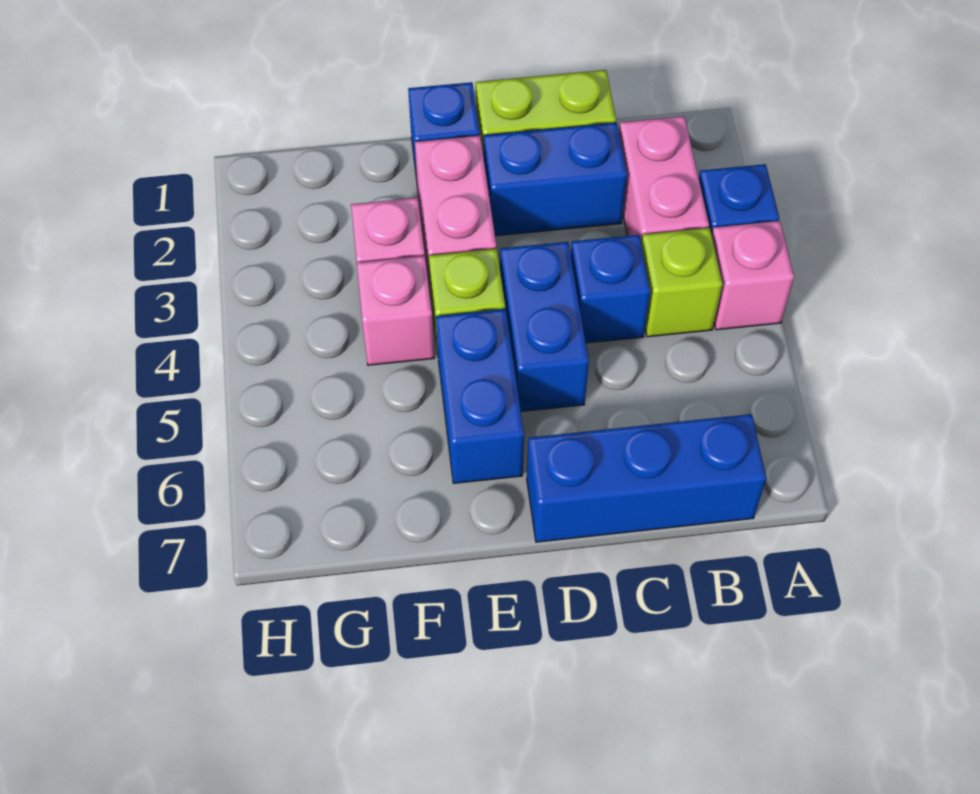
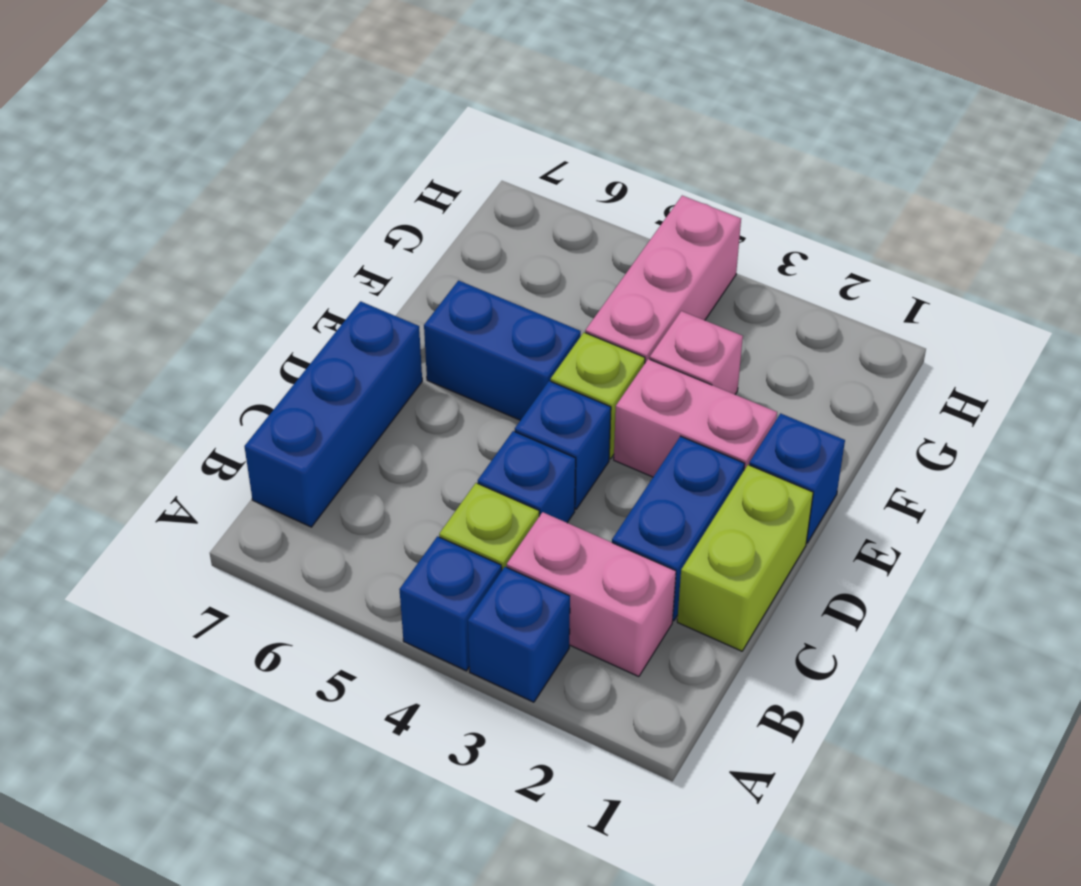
pink brick A4 level 1 -> blue brick A4 level 1
blue brick D4:D5 level 1 -> blue brick D4 level 1
pink brick F4 level 1 -> pink brick F4:H4 level 1

